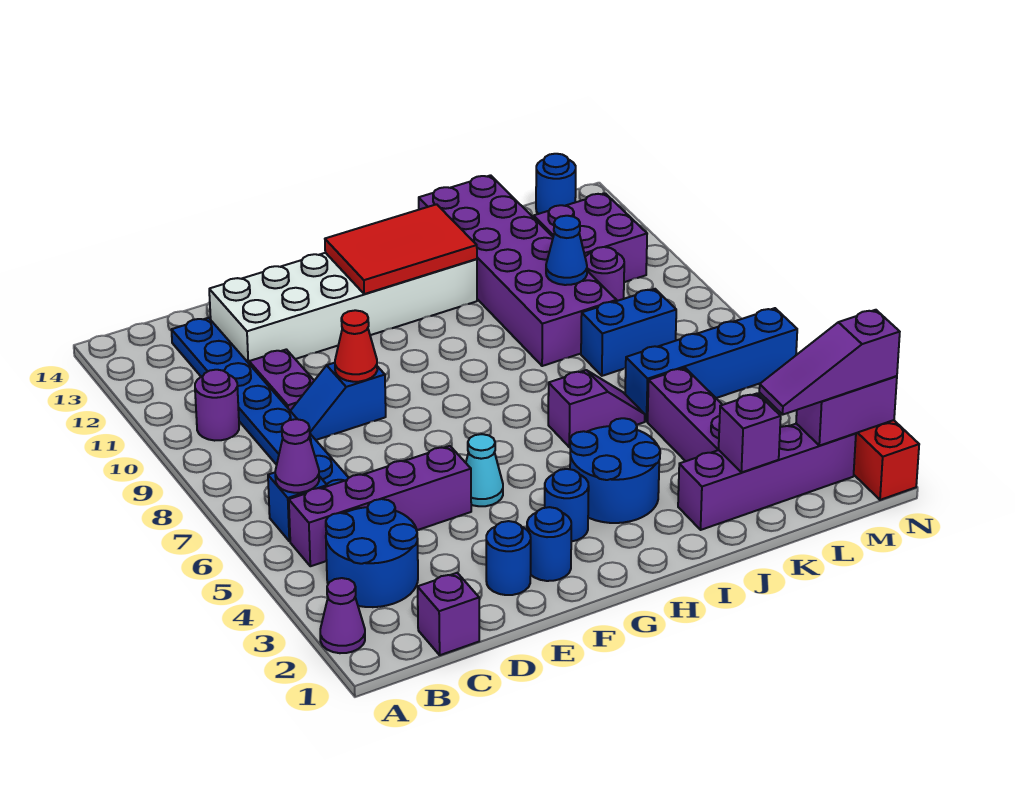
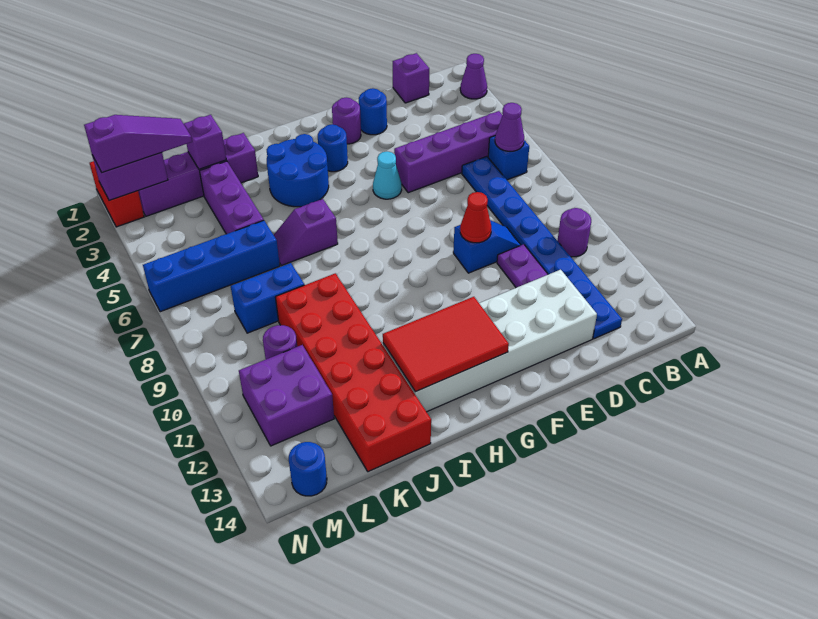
blue round brick B3:C4 level 1 -> none
blue round brick F2 level 1 -> purple round brick F2 level 1
purple brick J9:K14 level 1 -> red brick J9:K14 level 1
blue cone K10 level 2 -> none

